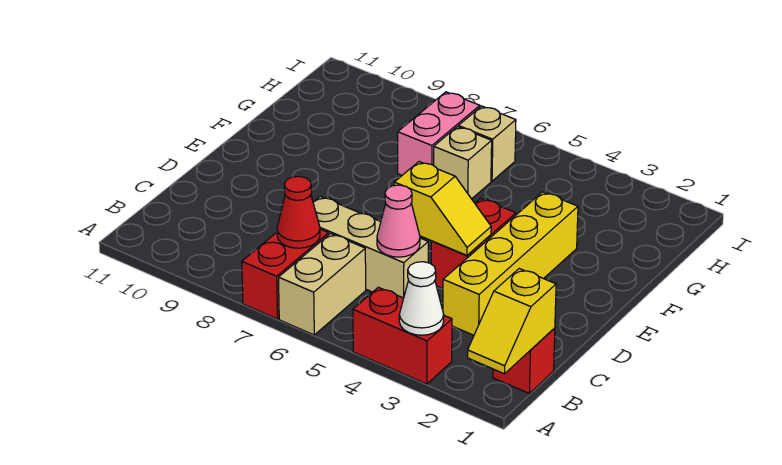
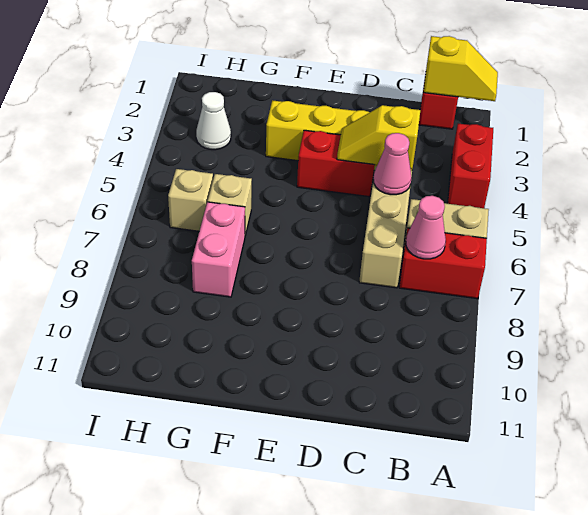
white cone A3 level 2 -> white cone H3 level 1
red cone B7 level 2 -> pink cone B7 level 2
yellow slope D4:D5 level 2 top 5 -> yellow slope C4:D4 level 2 top C
pink brick G7:H7 level 1 -> pink brick G7:G8 level 1

